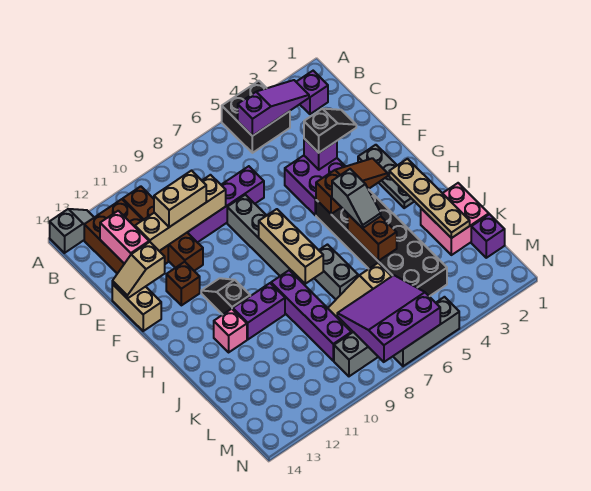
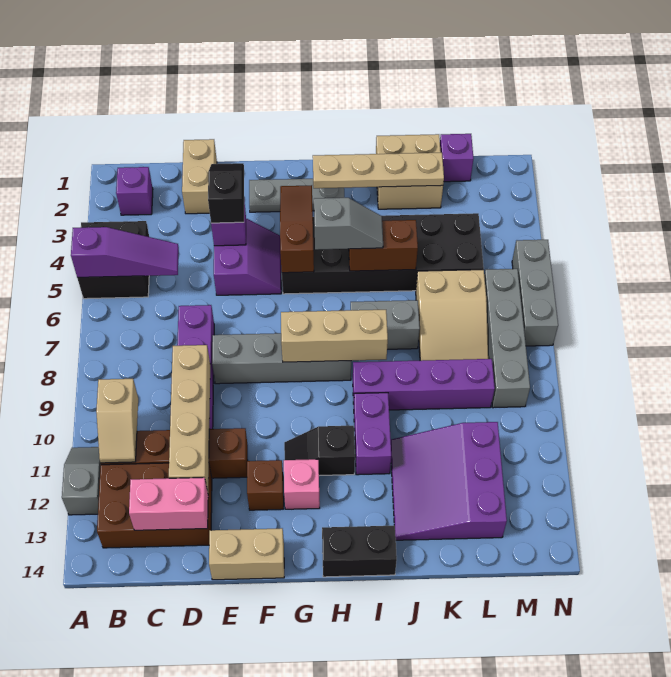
grey slope A13:A14 level 1 top 14 -> grey slope A11:A12 level 1 top 12
purple slope B3:B5 level 2 top 5 -> purple slope A5:C5 level 2 top A
tan brick D10:D11 level 3 -> tan brick D1:D2 level 1
purple brick E4:F5 level 1 -> purple slope E4:F5 level 1 top E
tan slope E13:E14 level 2 top 13 -> tan slope B10:B11 level 2 top 10
none -> black brick H14:I14 level 1
pink brick I12 level 1 -> pink brick G12 level 1
pink brick J1:K2 level 1 -> tan brick J1:K2 level 1
purple slope L6:N8 level 2 top N -> purple slope J11:L13 level 1 top L

